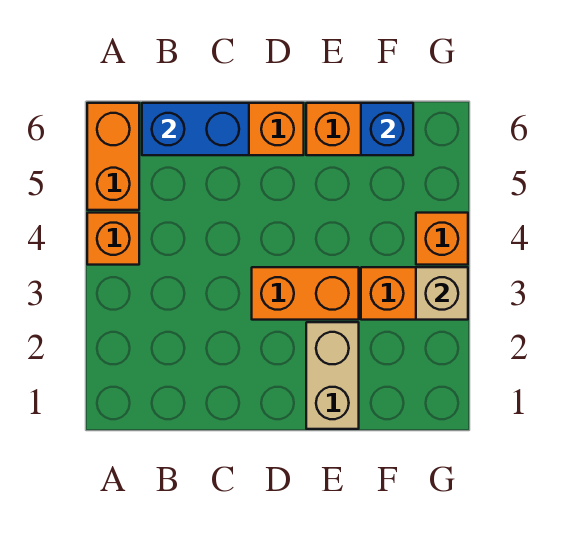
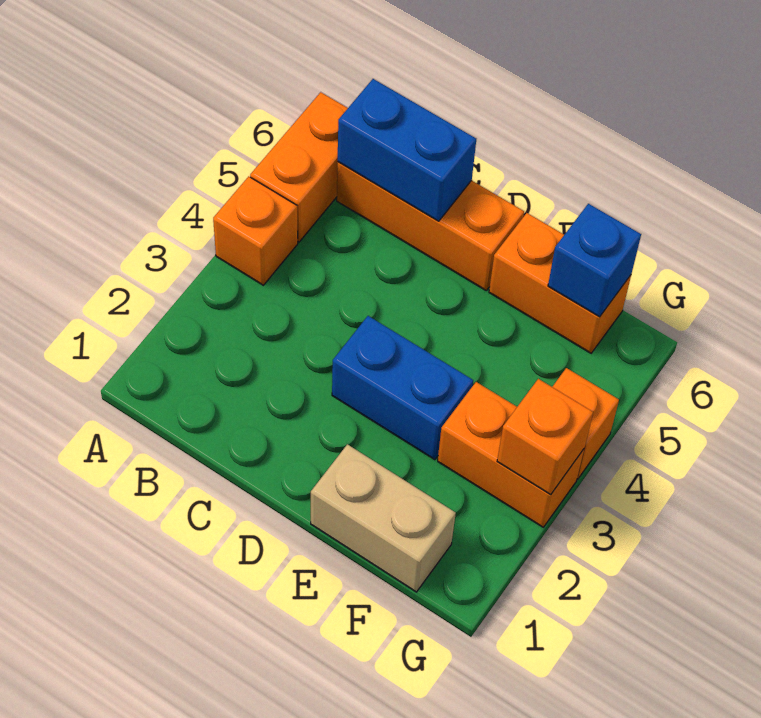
orange brick D3:E3 level 1 -> blue brick D3:E3 level 1
tan brick E1:E2 level 1 -> tan brick E1:F1 level 1
tan brick G3 level 2 -> orange brick G3 level 2

